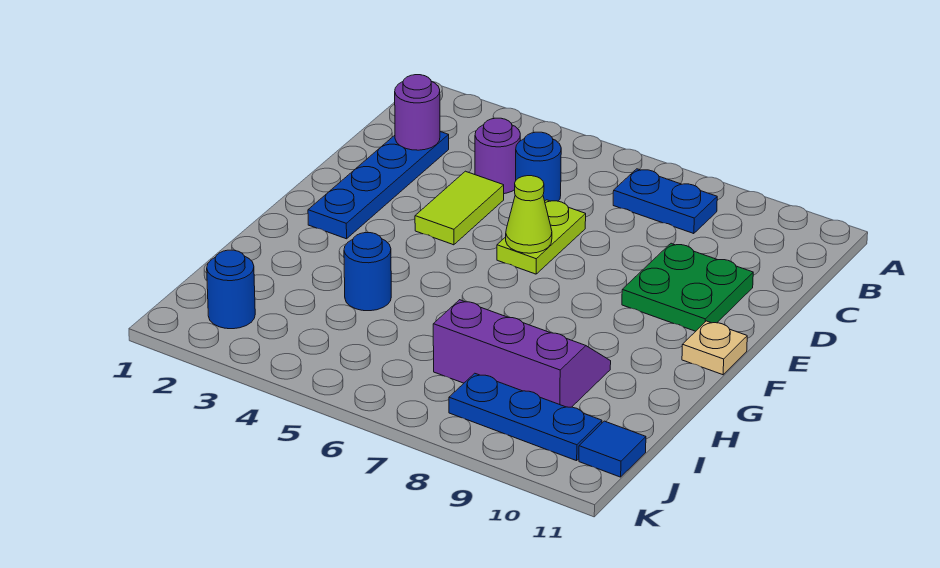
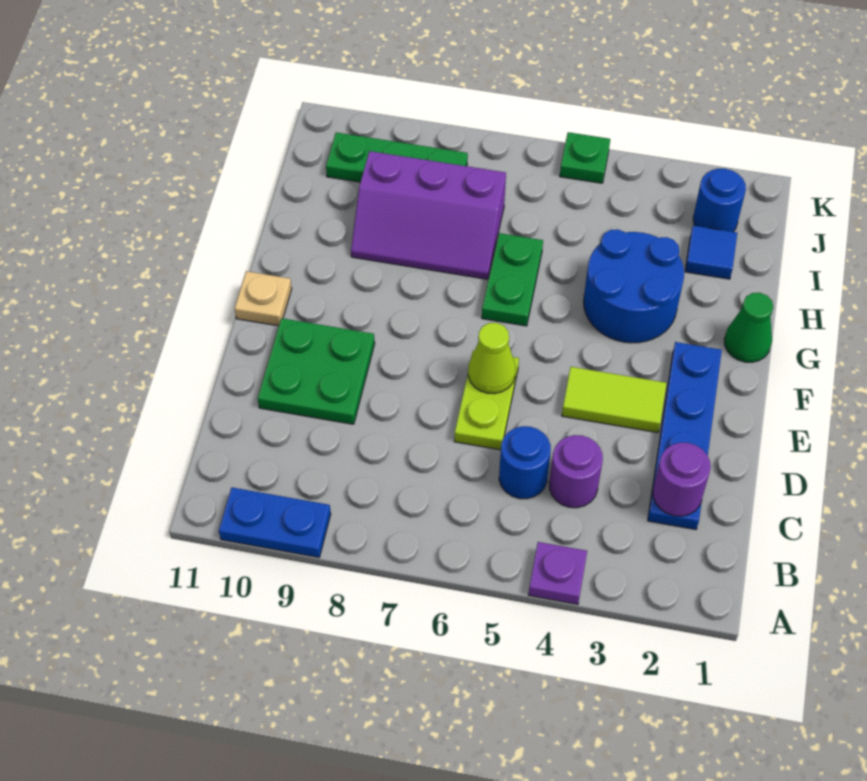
none -> purple plate A4 level 1
blue plate B7:B8 level 1 -> blue plate A9:A10 level 1
lime tile D4:E4 level 1 -> lime tile E3:E4 level 1
none -> green cone G1 level 1
none -> green plate G6:H6 level 1
blue round brick H4 level 1 -> blue round brick G3:H4 level 1
blue plate J8:J10 level 1 -> green plate J8:J10 level 1
blue tile J11 level 1 -> blue tile I2 level 1
none -> green plate K5 level 1

